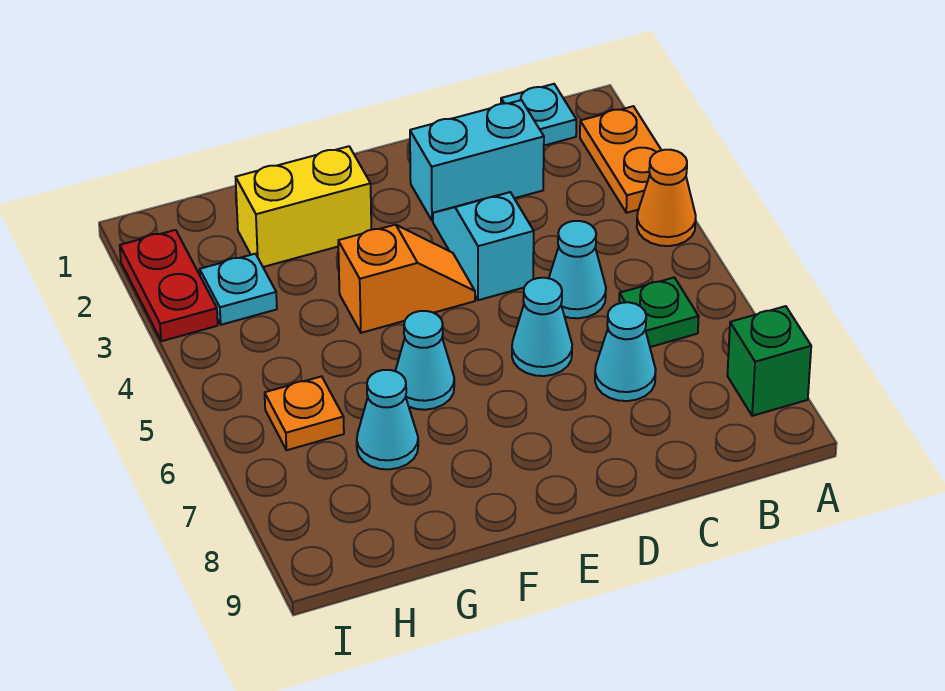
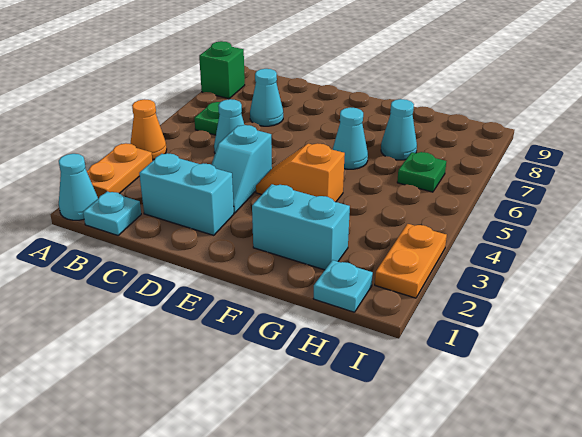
cyan cone D6 level 1 -> cyan cone A1 level 1
yellow brick F2:G2 level 1 -> cyan brick F2:G2 level 1
cyan plate H3 level 1 -> cyan plate H1 level 1
orange plate H6 level 1 -> green plate H6 level 1
red plate I2:I3 level 1 -> orange plate I2:I3 level 1

